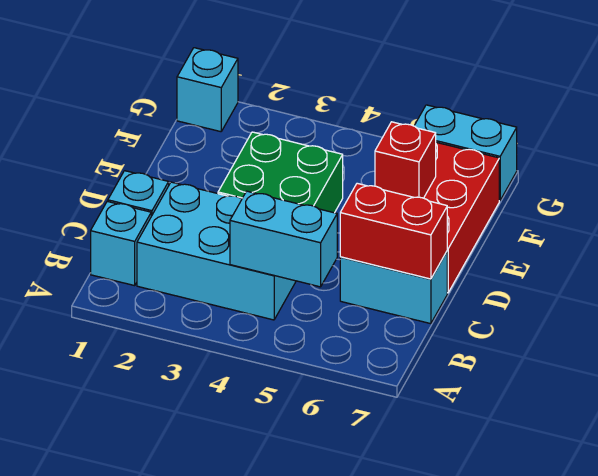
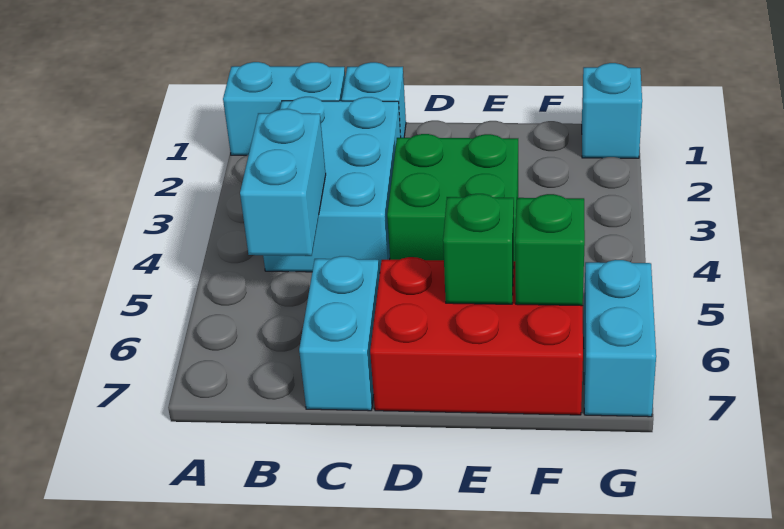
cyan brick B1 level 1 -> cyan brick A1:B1 level 1
red brick C6:C7 level 2 -> none
red brick E6 level 2 -> green brick E6 level 2
none -> green brick F6 level 2

